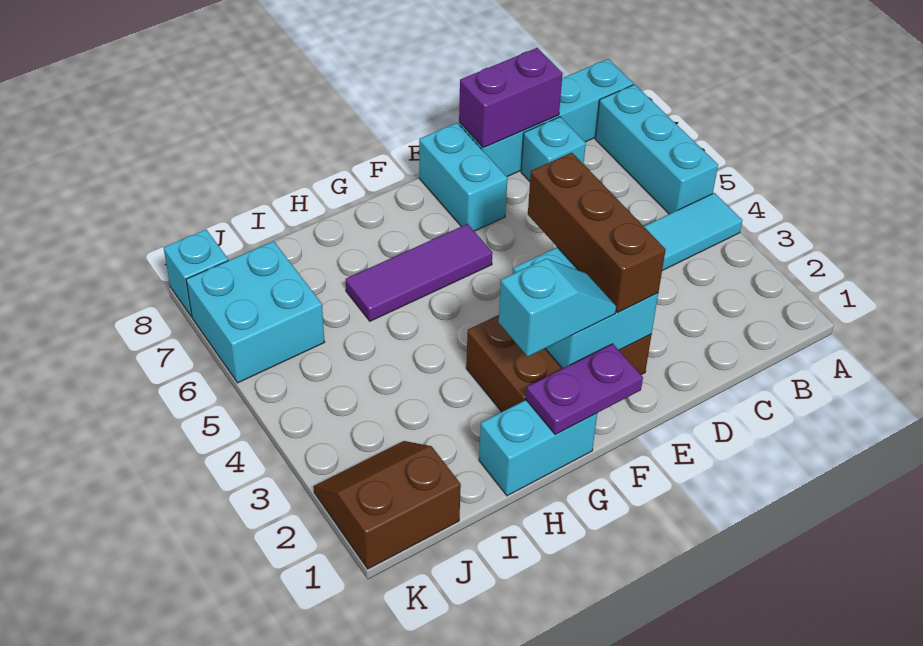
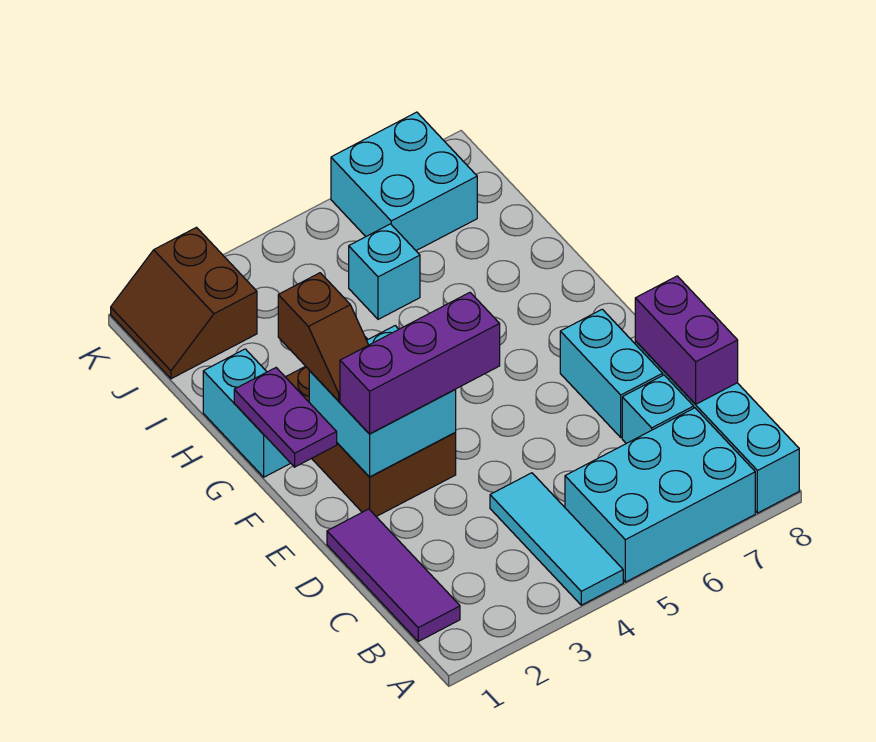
cyan brick A5:A7 level 1 -> cyan brick A5:B7 level 1
brown brick E2:E4 level 3 -> purple brick E2:E4 level 3
cyan brick E7:E8 level 1 -> cyan brick D7:E7 level 1
cyan slope F2:G2 level 3 top G -> brown slope F2:G2 level 3 top G
purple tile F6:H6 level 1 -> purple tile B1:D1 level 1
brown slope J1:K2 level 1 top 1 -> brown slope J1:K2 level 1 top 2
cyan brick K8 level 1 -> cyan brick I5 level 1

